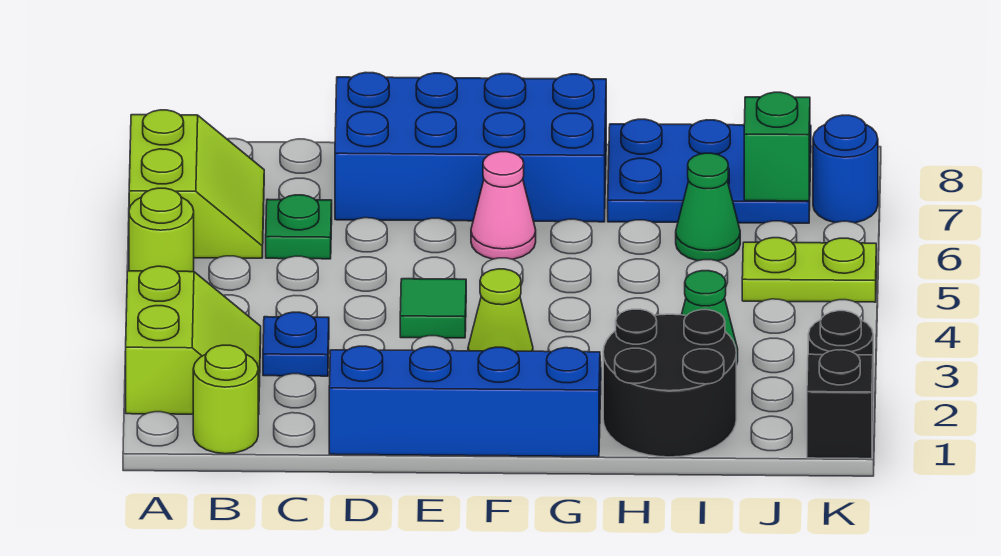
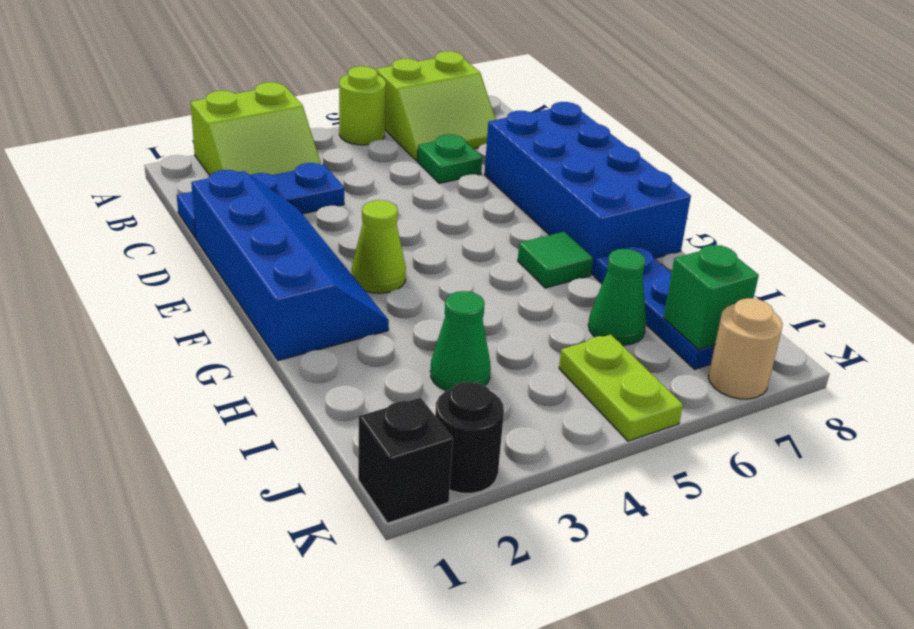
lime round brick B1 level 1 -> none
blue plate C3 level 1 -> blue plate C1:C3 level 1
green tile E4 level 1 -> green tile G6 level 1
pink cone F6 level 1 -> none
black round brick H1:I2 level 1 -> none
blue plate H7:J8 level 1 -> blue plate H7:J7 level 1
blue round brick K7 level 1 -> tan round brick K7 level 1

